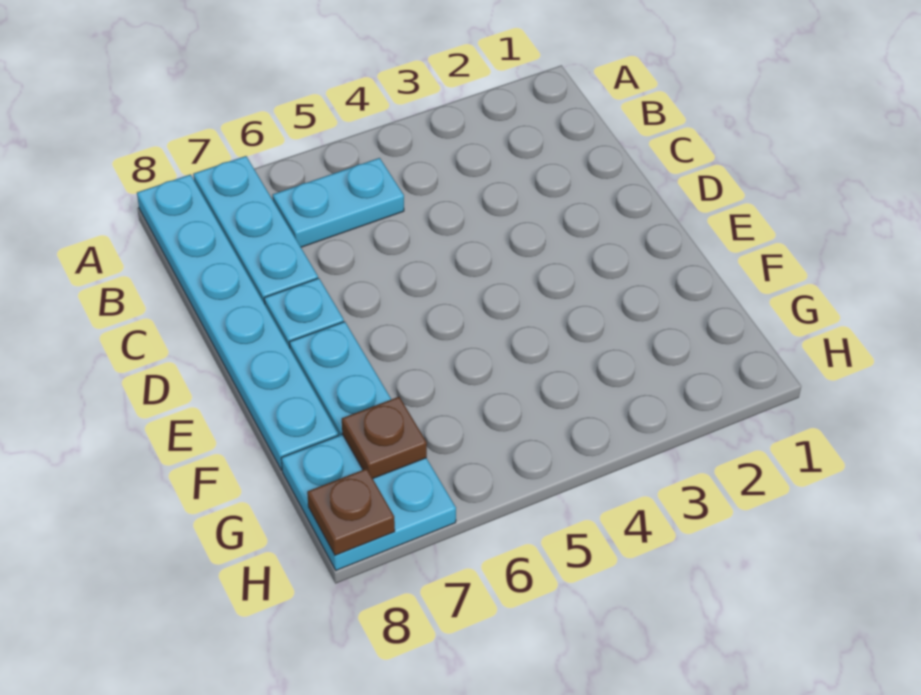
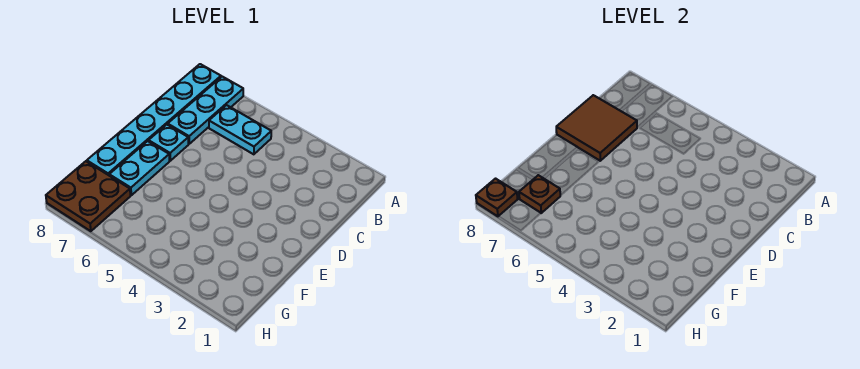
none -> brown tile C7:D8 level 2
cyan plate G7:H8 level 1 -> brown plate G7:H8 level 1

